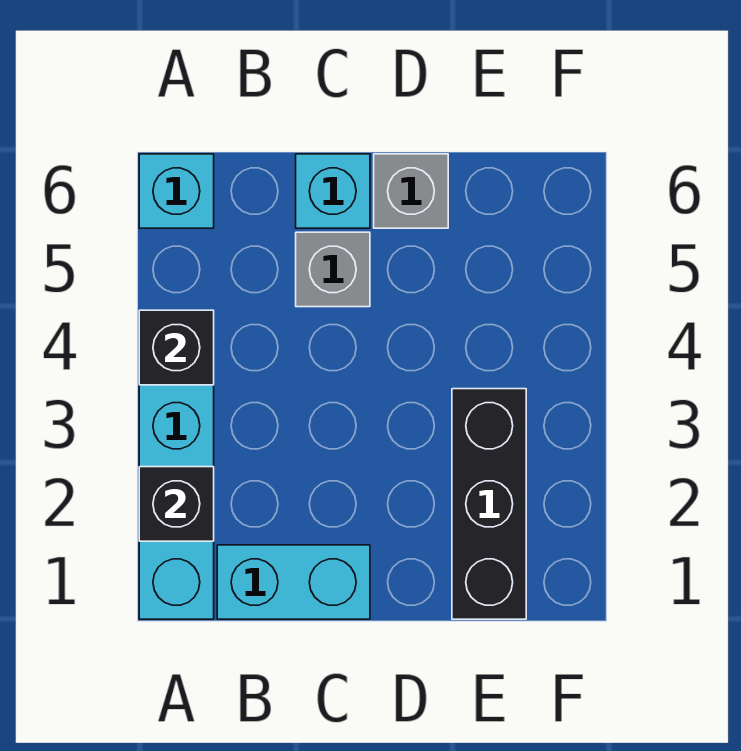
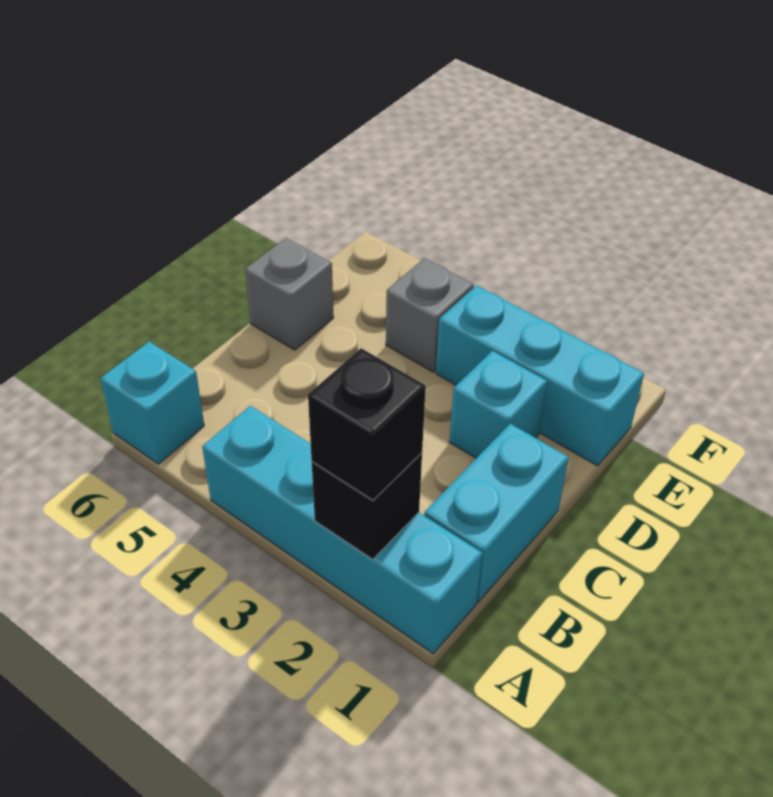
black brick A4 level 2 -> black brick A2 level 3
grey brick C5 level 1 -> grey brick E4 level 1
cyan brick C6 level 1 -> cyan brick D2 level 1
black brick E1:E3 level 1 -> cyan brick E1:E3 level 1

